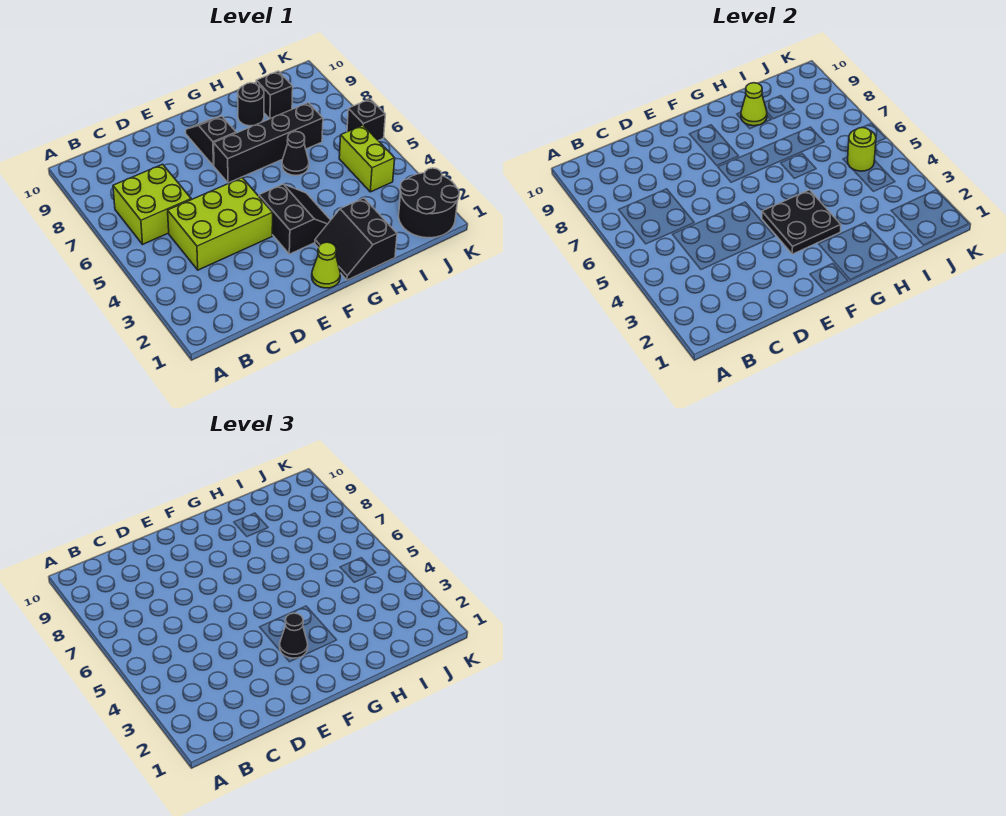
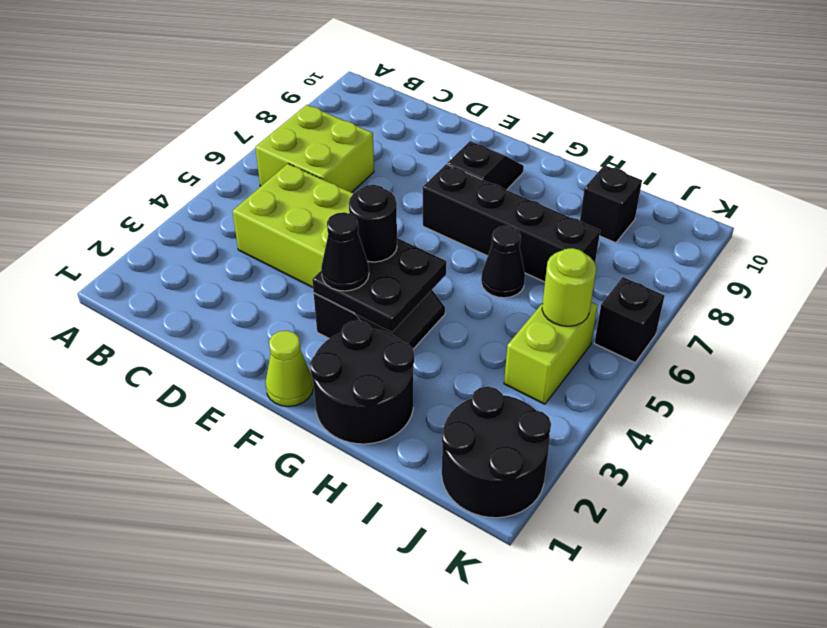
black slope G1:H2 level 1 top H -> black round brick G1:H2 level 1
black round brick H9 level 1 -> black round brick F4 level 3
lime cone H9 level 2 -> none

